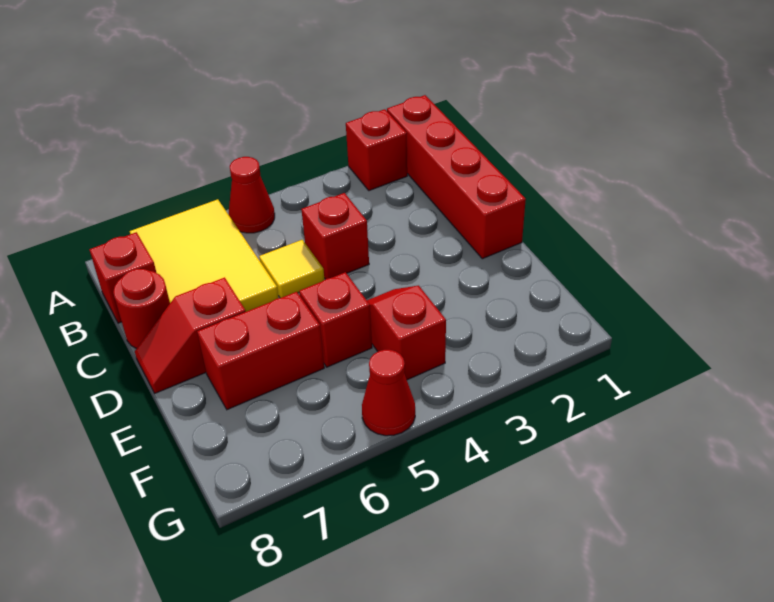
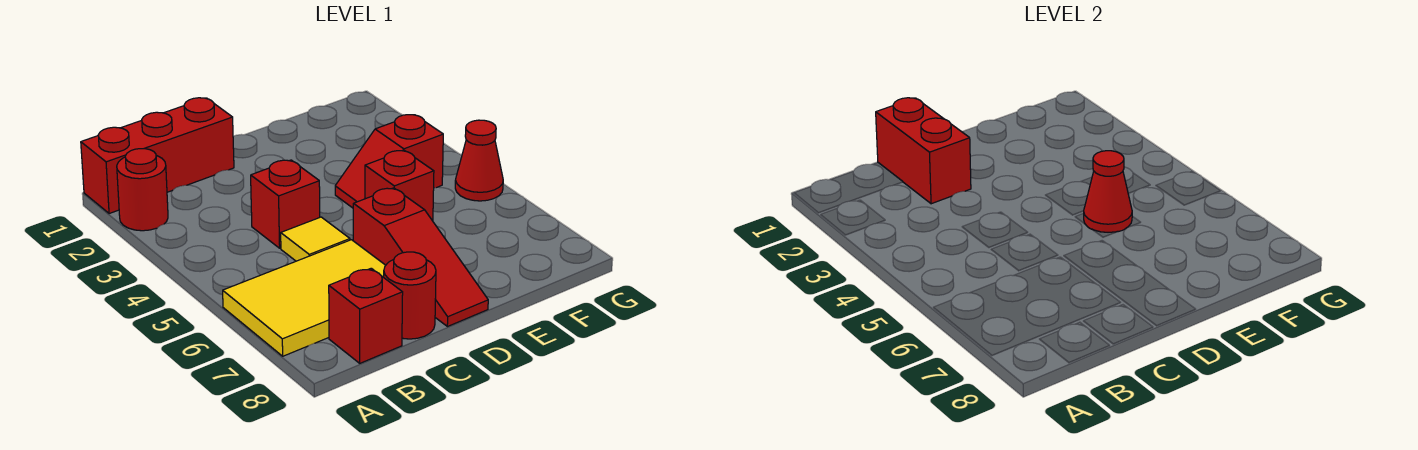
red brick A1:D1 level 1 -> red brick A1:C1 level 1
red brick A2 level 1 -> red round brick A2 level 1
red cone A5 level 1 -> red cone E5 level 2
red slope D7:D8 level 1 top 7 -> red slope D6:D8 level 1 top 6
red brick E6:E7 level 1 -> red brick C1:C2 level 2

